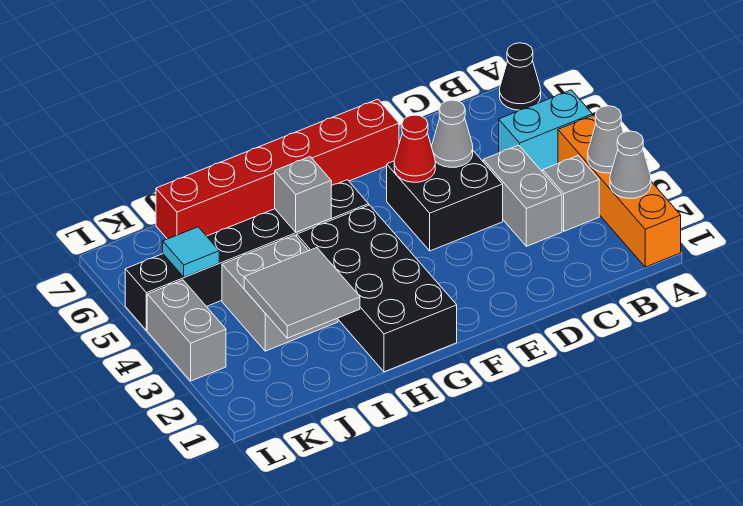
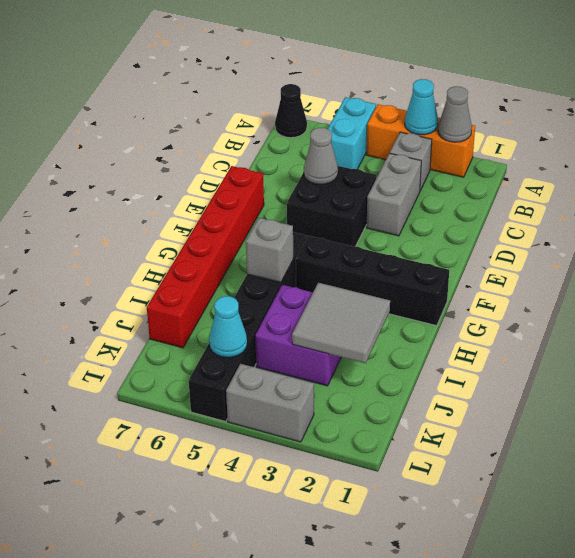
orange brick A1:A4 level 1 -> orange brick A2:A4 level 1
grey cone A3 level 2 -> cyan cone A3 level 2
grey brick C3:C4 level 1 -> grey brick C3:D3 level 1
red cone E5 level 2 -> none
black brick G1:H4 level 1 -> black brick G1:G4 level 1
grey brick I3:J4 level 1 -> purple brick I3:J4 level 1
cyan tile K5 level 2 -> cyan cone K5 level 2

